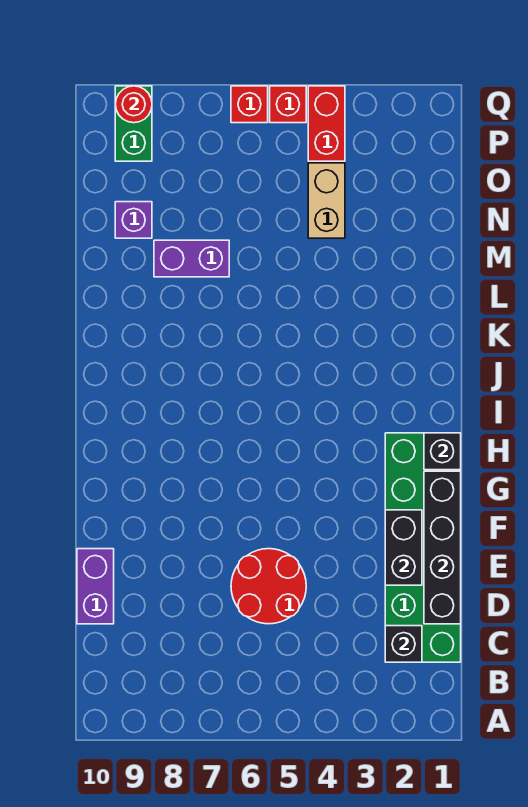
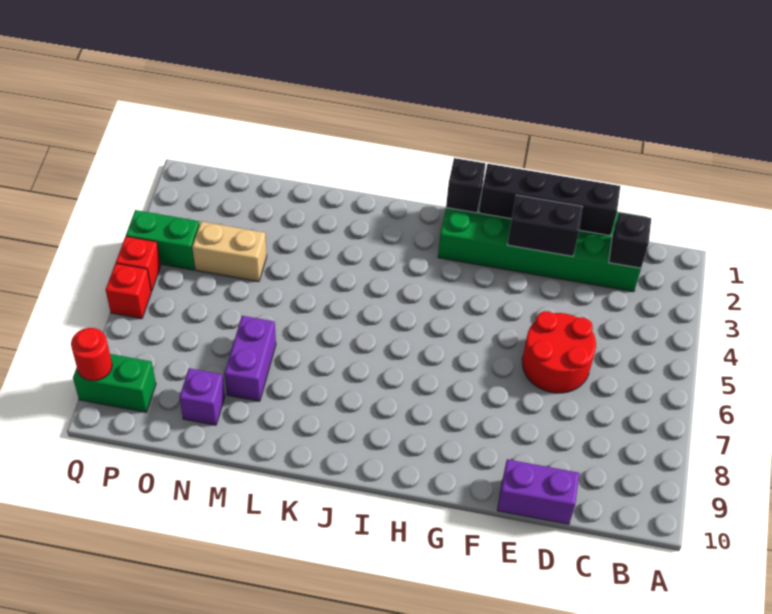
red brick P4:Q4 level 1 -> green brick P4:Q4 level 1

